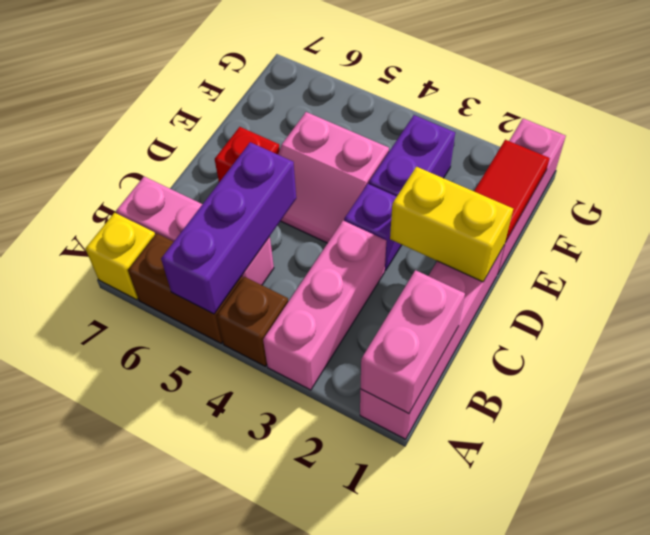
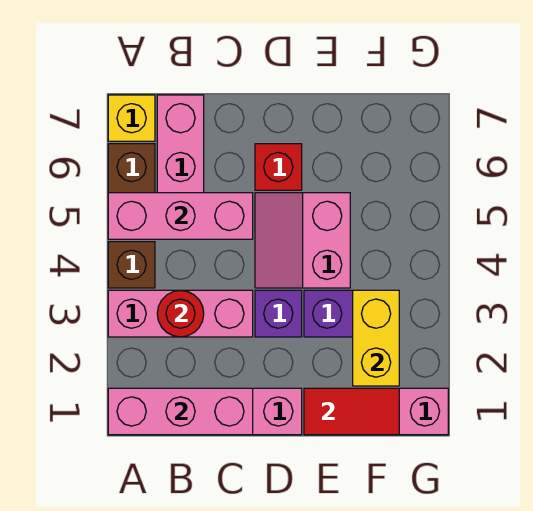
pink brick A1:B1 level 2 -> pink brick A1:C1 level 2
purple brick A5:C5 level 2 -> pink brick A5:C5 level 2
none -> red round brick B3 level 2
yellow brick D1:D2 level 2 -> yellow brick F2:F3 level 2

